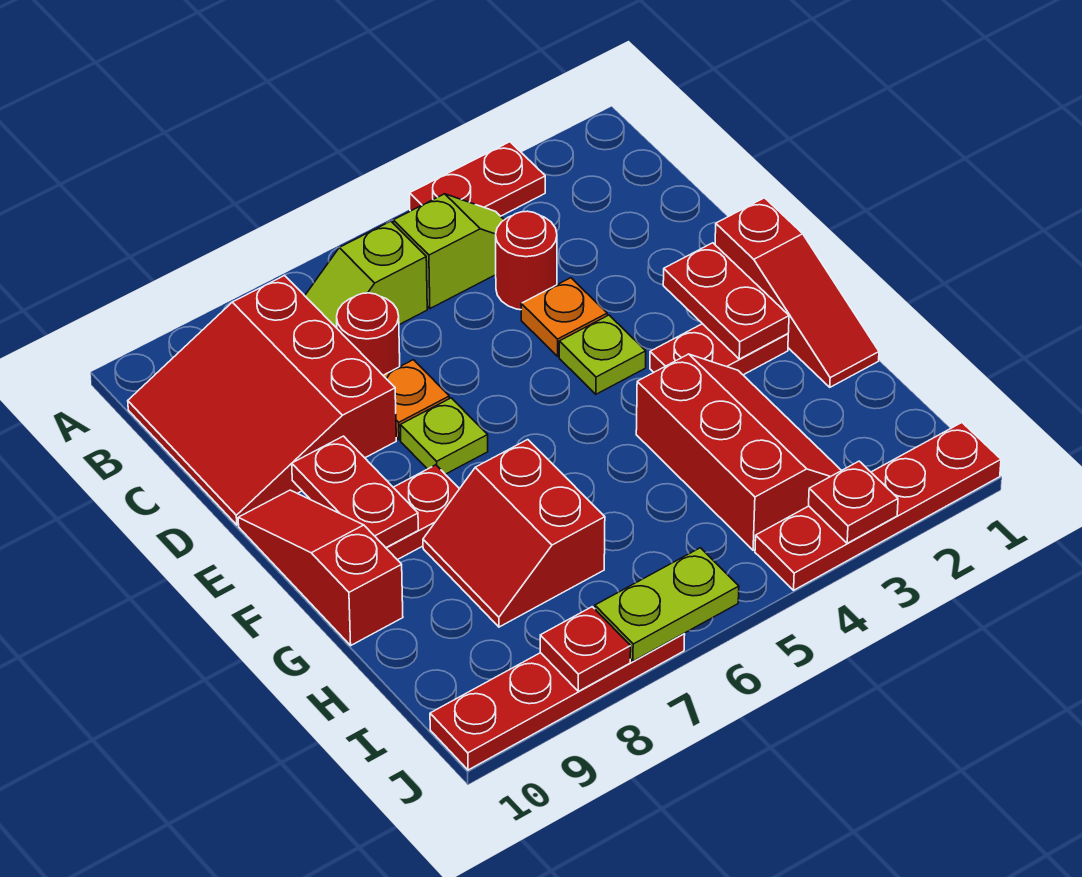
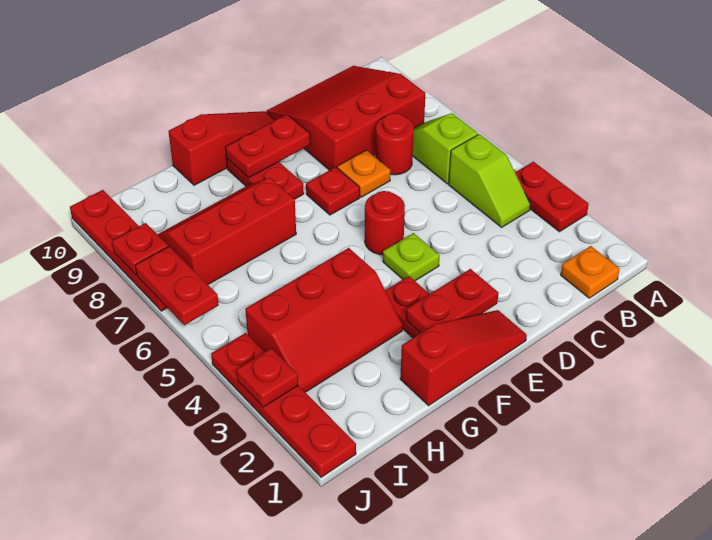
red round brick C4 level 1 -> red round brick E5 level 1
orange plate D4 level 1 -> orange plate B1 level 1
red slope E1:G1 level 1 top E -> red slope E1:G1 level 1 top G
lime plate E7 level 1 -> red plate E7 level 1
red slope G7:H8 level 1 top 7 -> red slope G7:I8 level 1 top 7
lime plate J6:J7 level 2 -> red plate J6:J7 level 2

